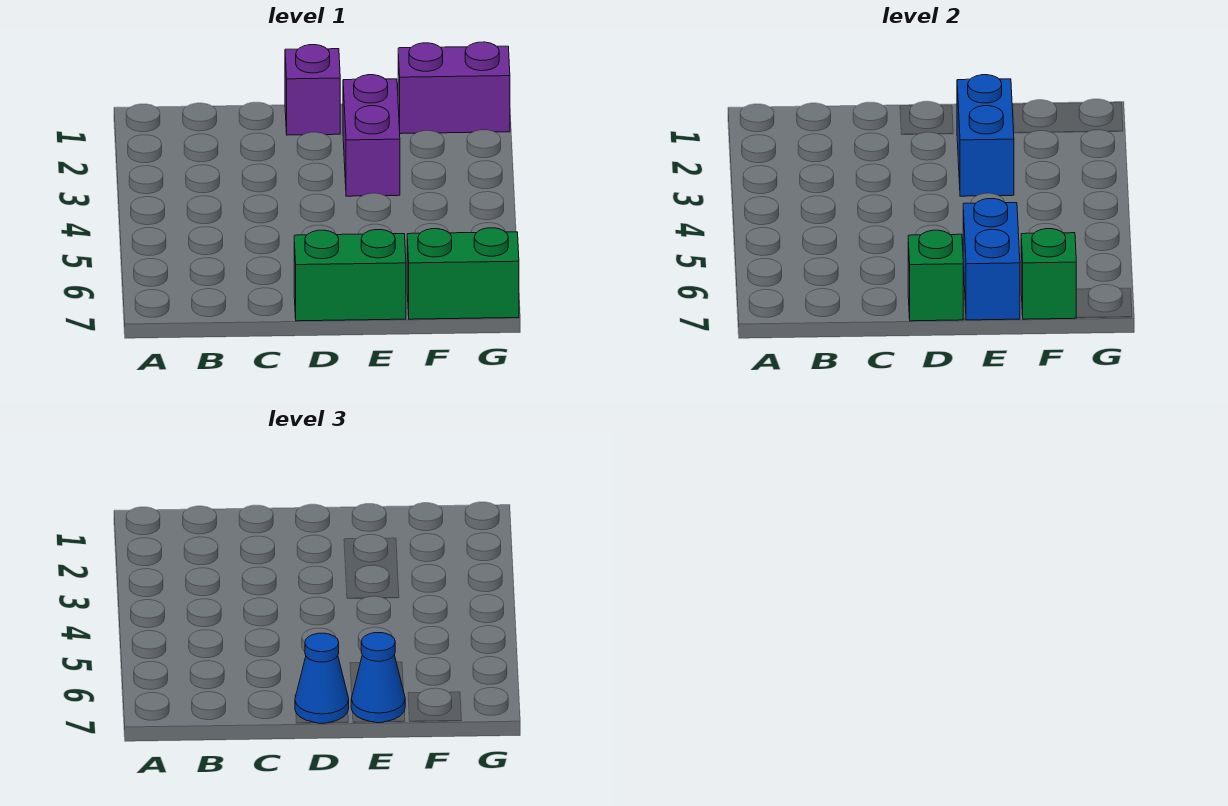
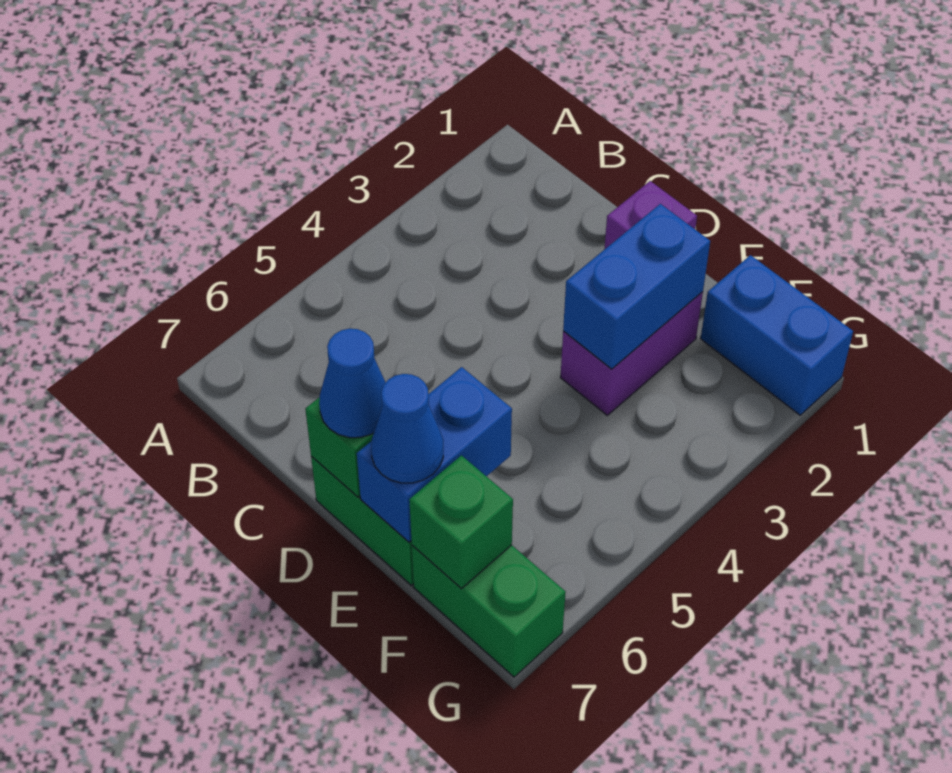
purple brick F1:G1 level 1 -> blue brick F1:G1 level 1

